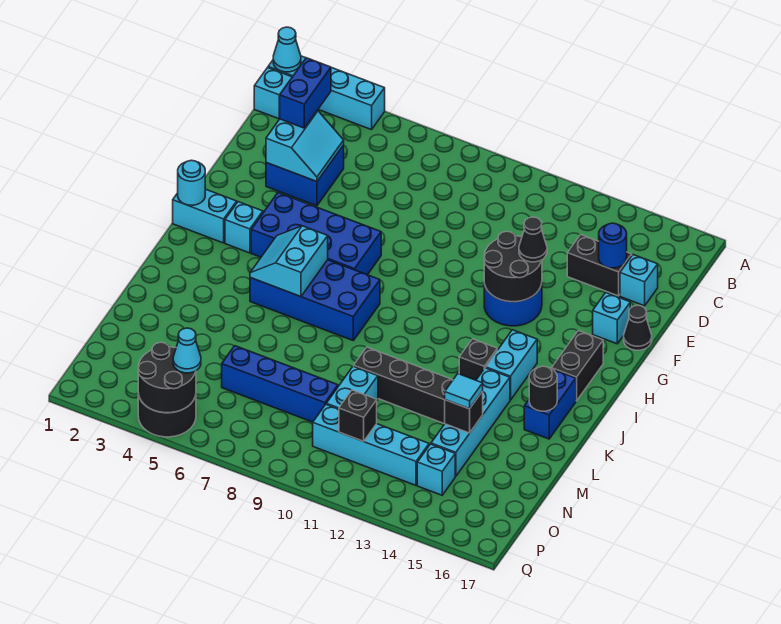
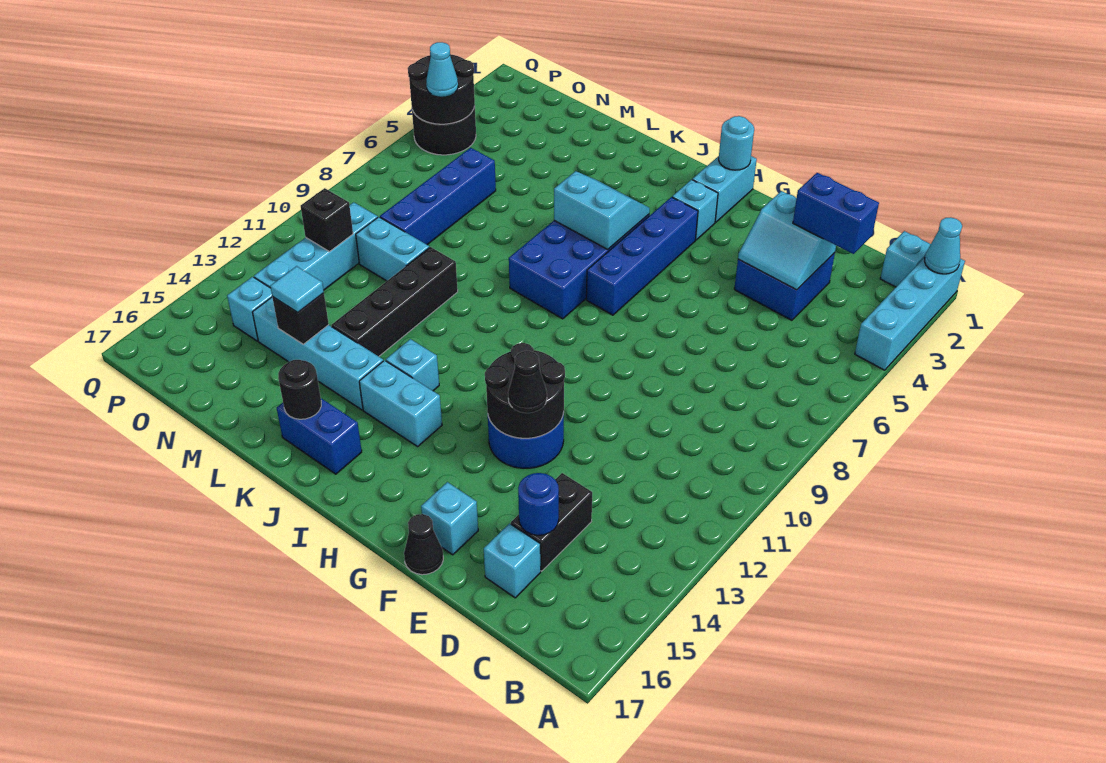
blue brick G4:H7 level 1 -> blue brick H4:H7 level 1
black brick H16:I16 level 1 -> none
black brick J13 level 1 -> cyan brick J13 level 1

